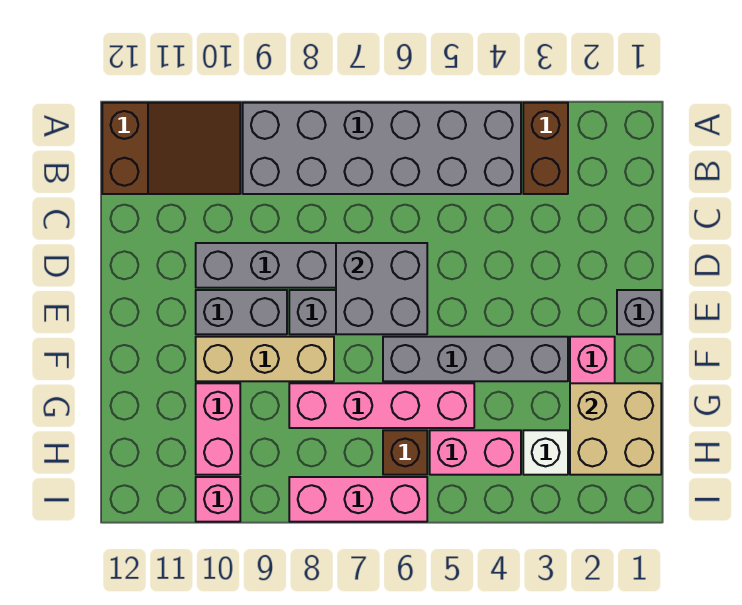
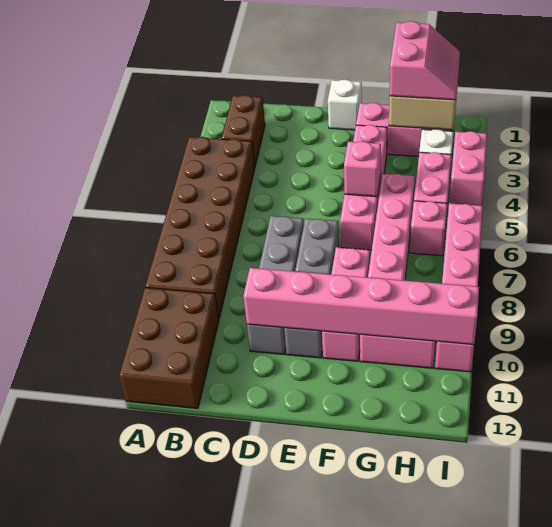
brown brick A3:B3 level 1 -> brown brick B2:B3 level 1
grey brick A4:B9 level 1 -> brown brick A4:B9 level 1
brown slope A10:B12 level 1 top 12 -> brown brick A10:B12 level 1
grey brick D6:E7 level 2 -> none
none -> pink brick D10:I10 level 2
grey brick E1 level 1 -> white brick E1 level 1
grey brick F3:F6 level 1 -> pink brick F3:F6 level 1
none -> pink brick F5 level 2
tan brick F8:F10 level 1 -> pink brick F8:F10 level 1
none -> pink slope G1:H2 level 3 top G
brown brick H6 level 1 -> pink brick H6 level 1
none -> pink brick I3:I4 level 1

